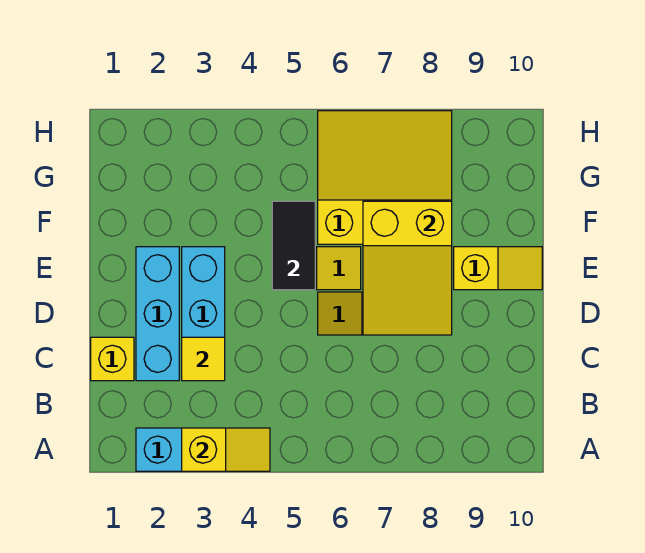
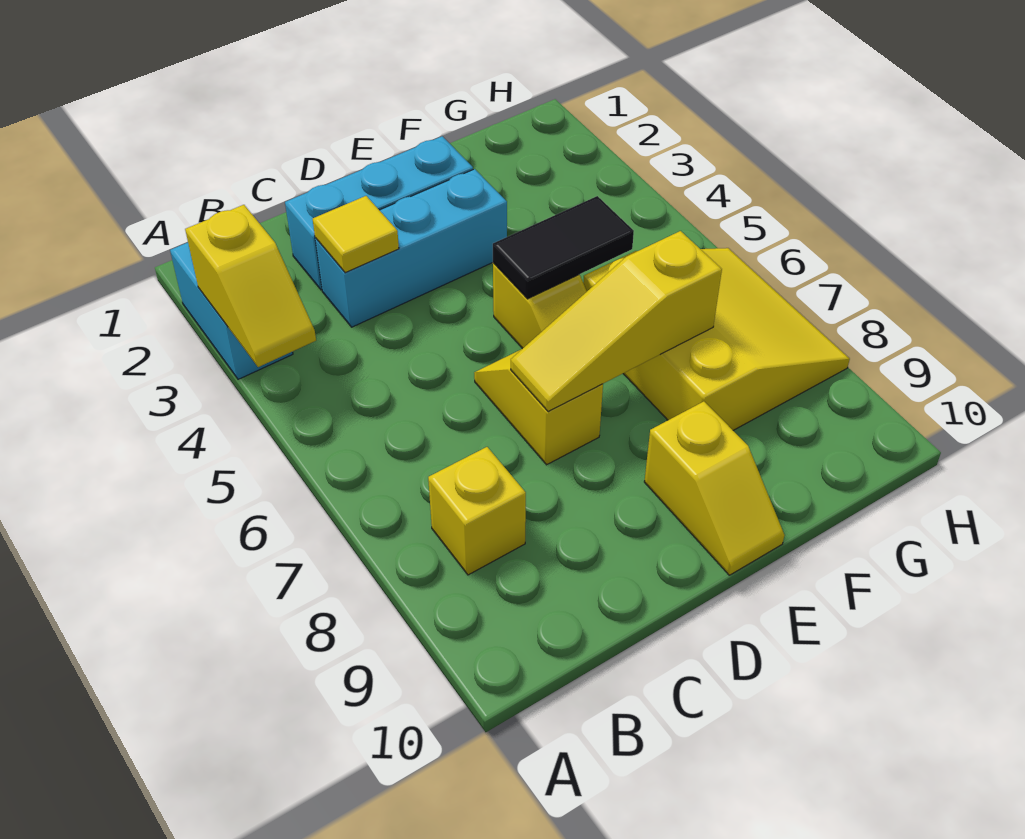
yellow brick C1 level 1 -> yellow brick B8 level 1
yellow slope D7:F8 level 2 top F -> yellow slope D7:F7 level 2 top F

